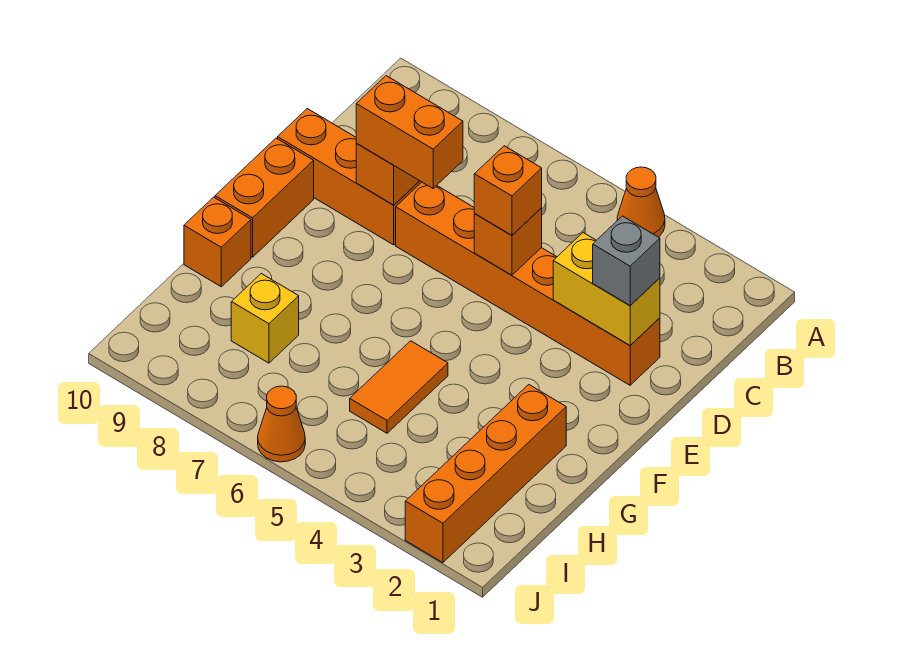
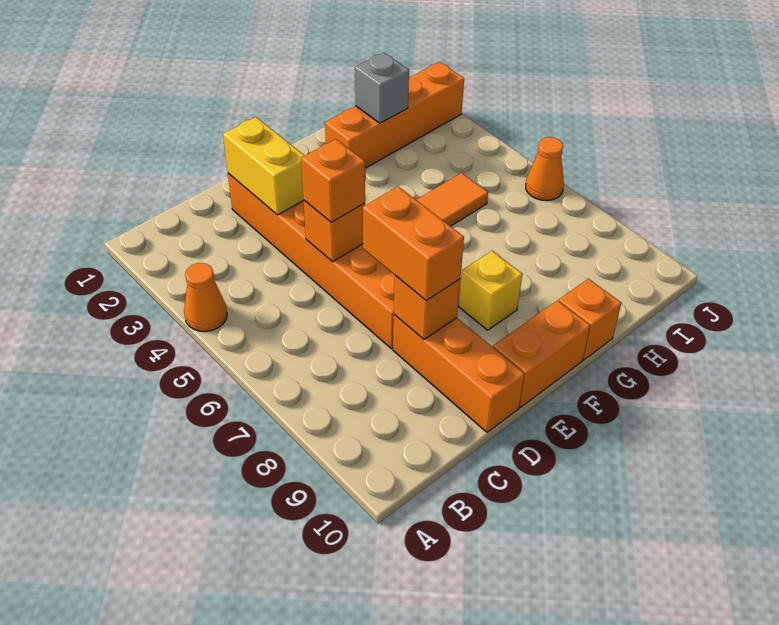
grey brick D2 level 3 -> grey brick H2 level 2
yellow brick H8 level 1 -> yellow brick F8 level 1

